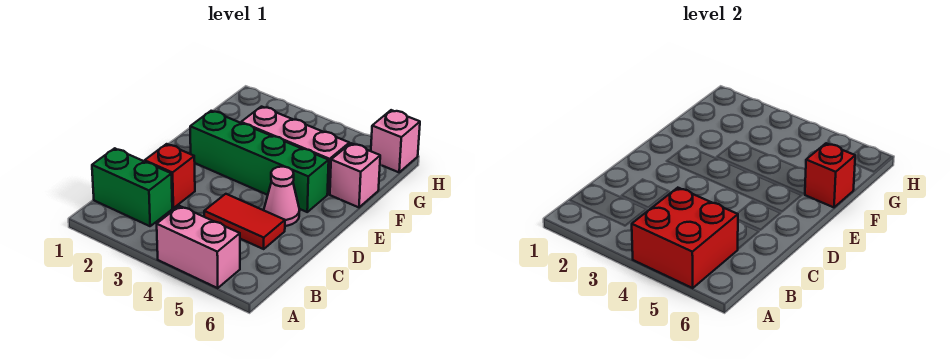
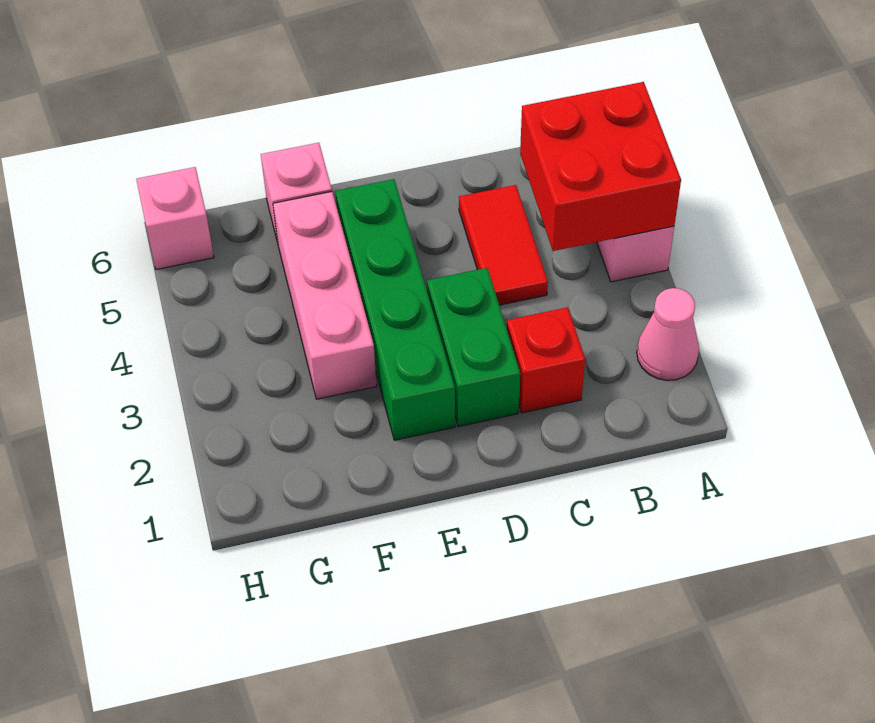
green brick B1:B2 level 1 -> green brick D2:D3 level 1
pink cone D5 level 1 -> pink cone A2 level 1
red brick F6 level 2 -> none

